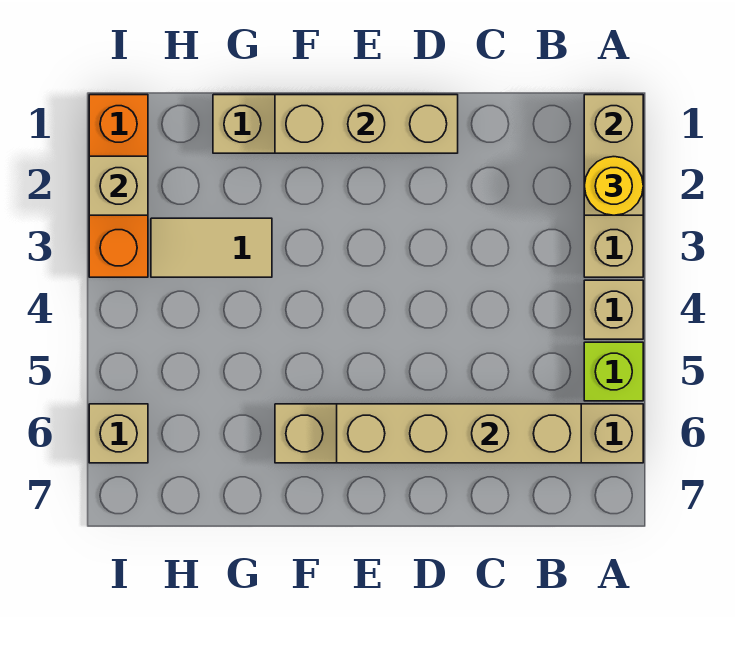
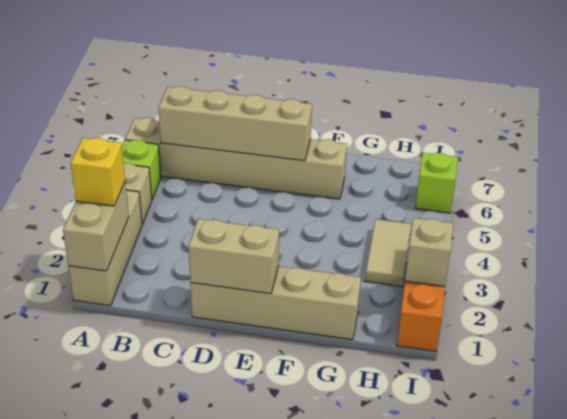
yellow round brick A2 level 3 -> yellow brick A2 level 3
tan brick D1:F1 level 2 -> tan brick D1:E1 level 2
tan tile G3:H3 level 1 -> tan tile H3:H4 level 1
tan brick I6 level 1 -> lime brick I6 level 1

